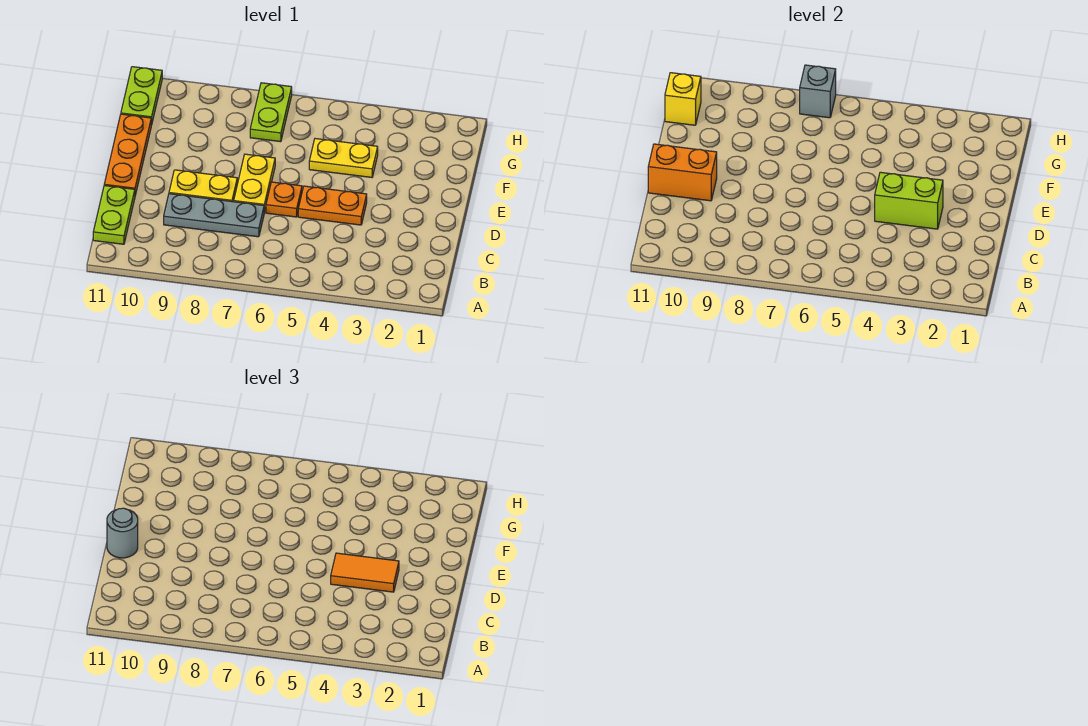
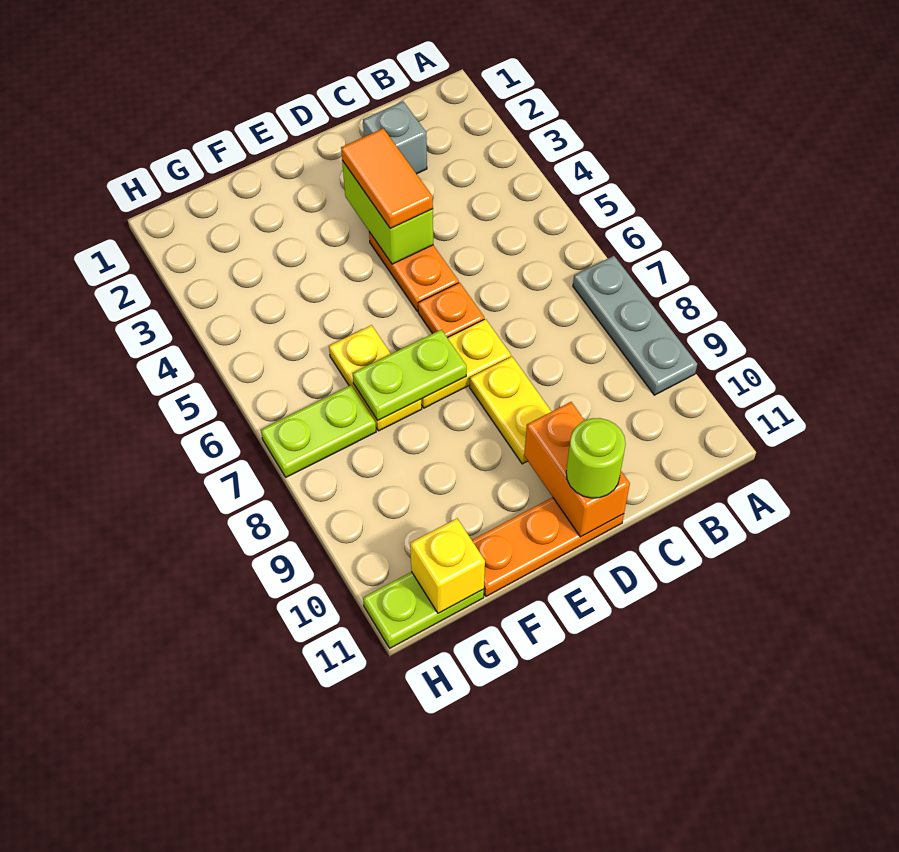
lime plate B11:C11 level 1 -> lime plate E7:F7 level 2
grey plate C7:C9 level 1 -> grey plate A7:A9 level 1
grey round brick D11 level 3 -> lime round brick D11 level 3
yellow plate F4:F5 level 1 -> yellow plate F6:F7 level 1
grey brick H7 level 2 -> grey brick C2 level 1

